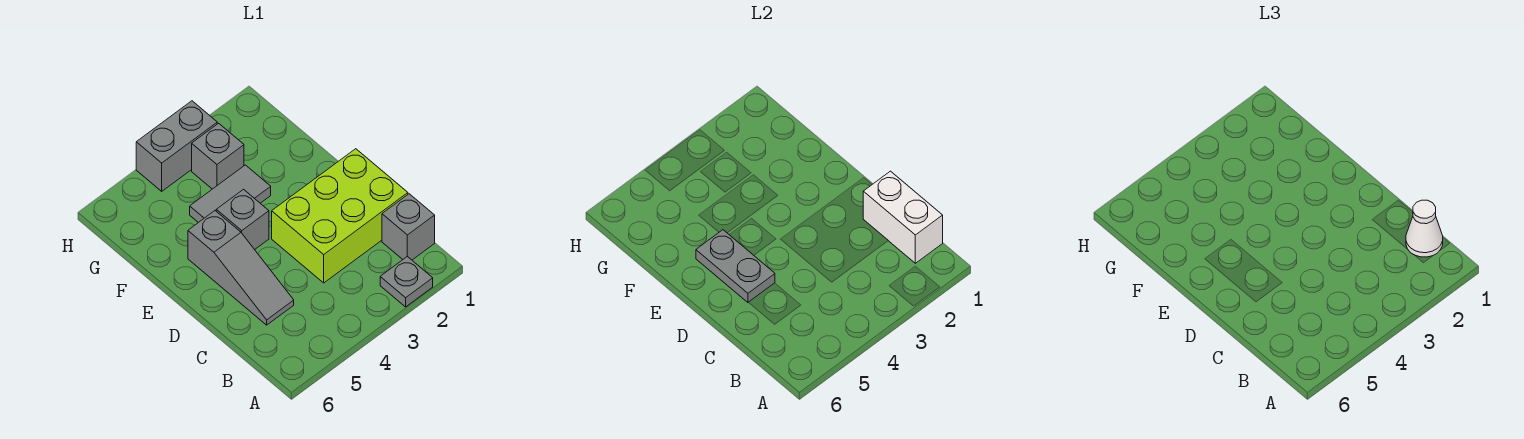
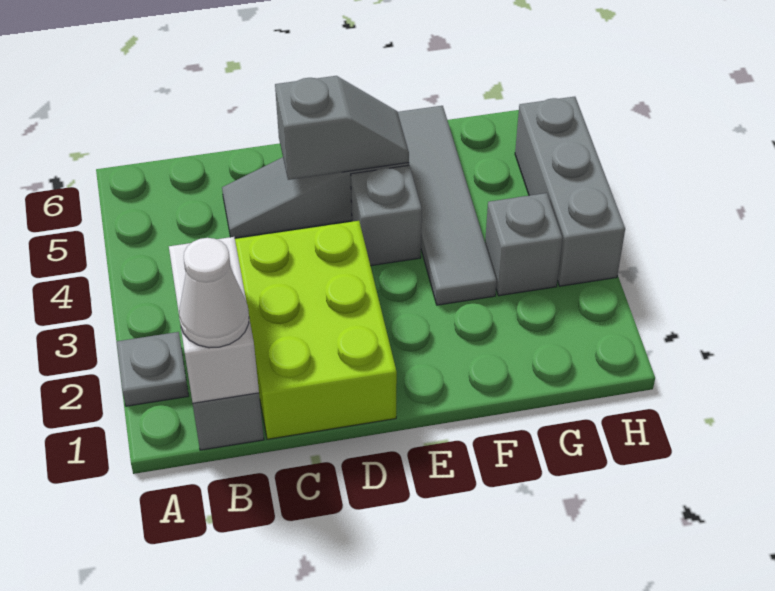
white brick B1:C1 level 2 -> white brick B1:B2 level 2
grey plate D5:E5 level 2 -> grey slope D5:E5 level 2 top D
grey tile F3:F4 level 1 -> grey tile F3:F6 level 1
grey brick H3:H4 level 1 -> grey brick H3:H5 level 1

